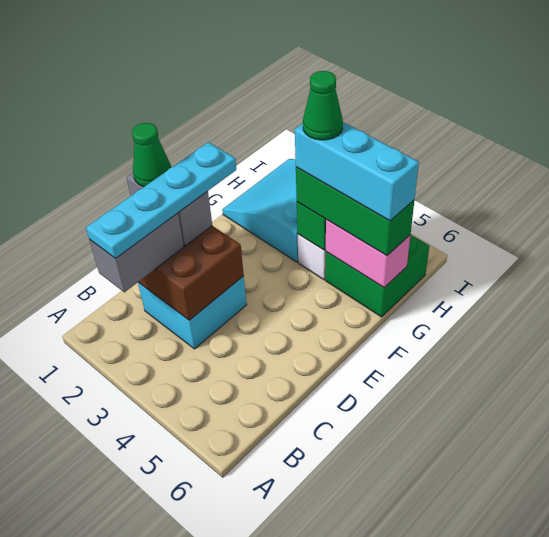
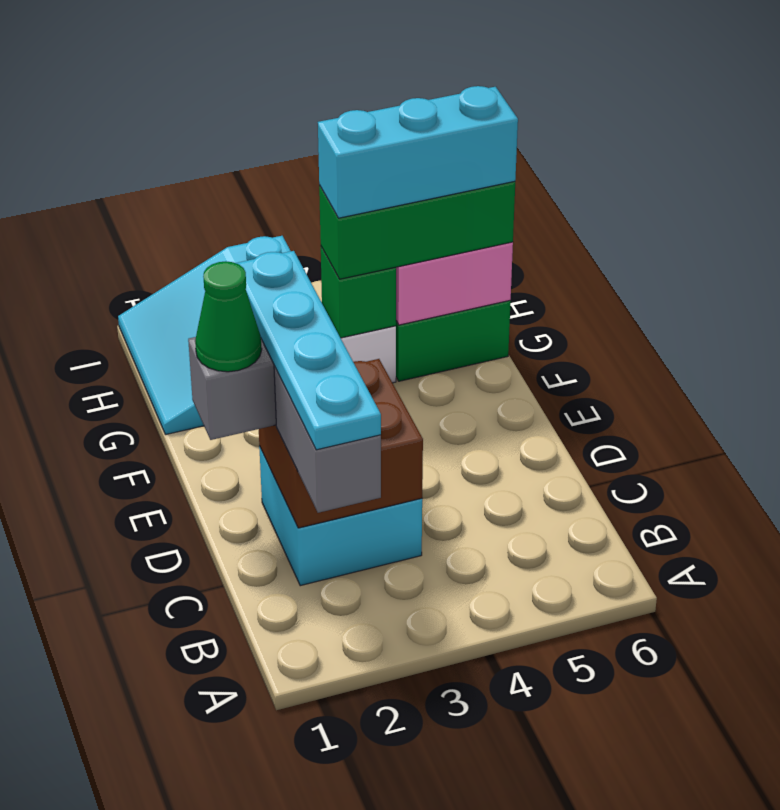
green cone G4 level 5 -> none

